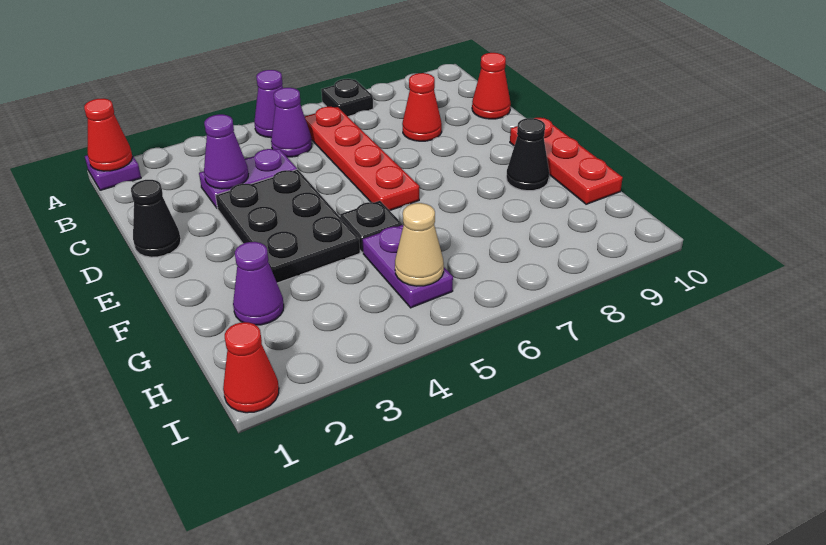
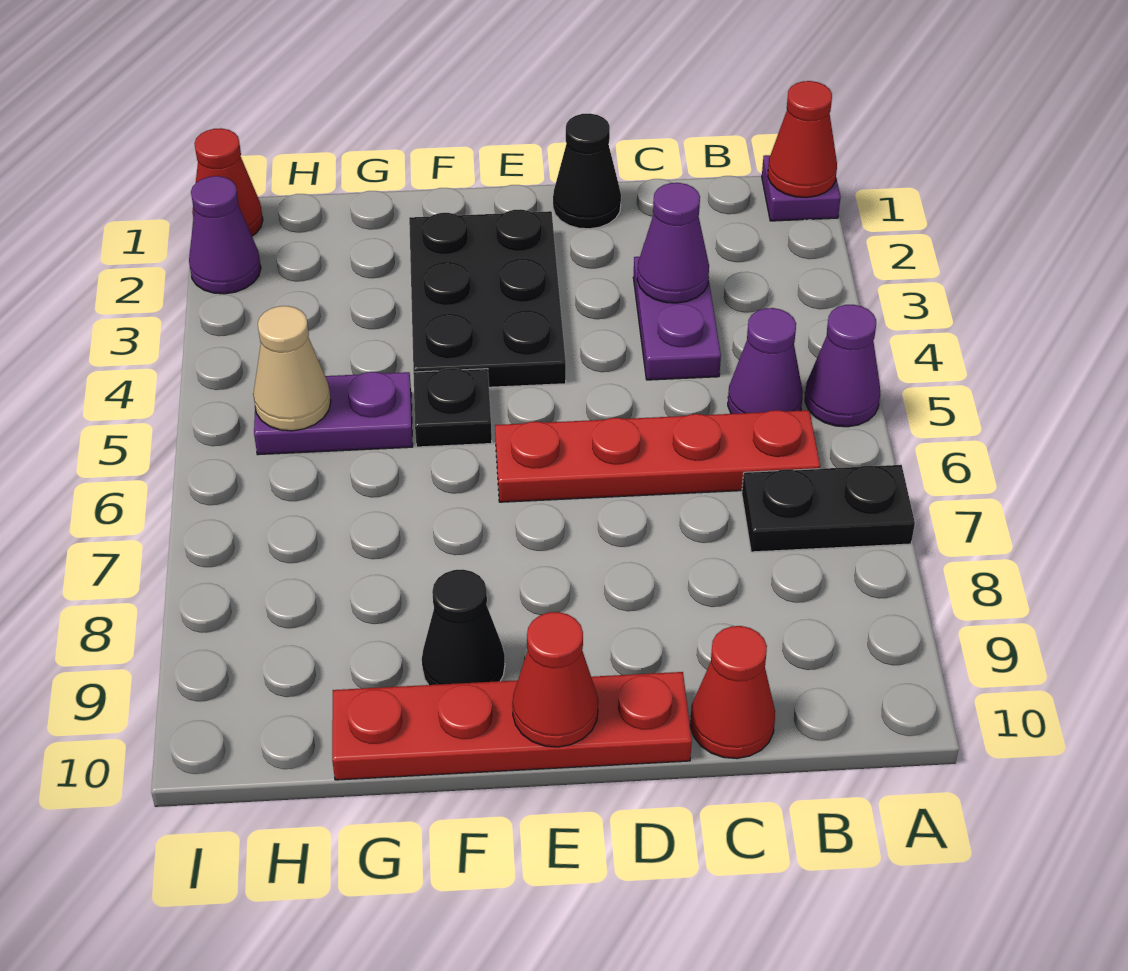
black plate A7 level 1 -> black plate A7:B7 level 1
red cone C8 level 1 -> red cone E10 level 2
black plate D3:F4 level 1 -> black plate E2:F4 level 1
red plate E10:G10 level 1 -> red plate D10:G10 level 1
purple cone G2 level 1 -> purple cone I2 level 1

